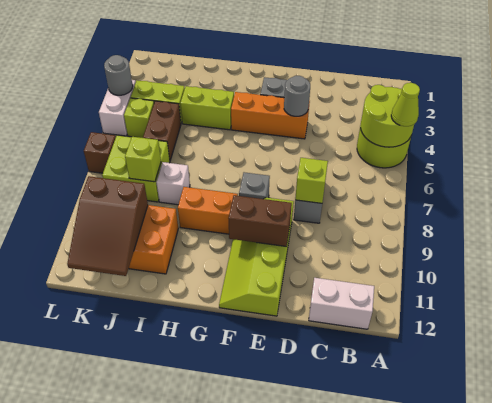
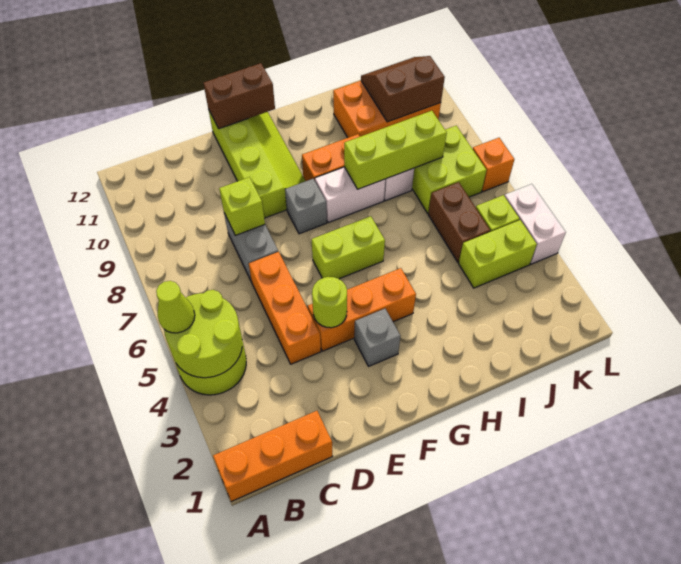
none -> orange brick A1:C1 level 1
white brick B12:C12 level 1 -> white brick G8:H8 level 1
none -> orange brick D4:D6 level 1
grey round brick E4 level 2 -> lime round brick E4 level 2
brown brick E10:F10 level 2 -> brown brick E12:F12 level 2
lime brick H4:I4 level 1 -> lime brick F6:G6 level 1
lime brick J8 level 2 -> lime brick H8:J8 level 2
brown slope J10:K12 level 2 top 10 -> brown slope J10:K11 level 2 top 10
grey round brick L4 level 2 -> none
brown brick L7 level 1 -> orange brick L7 level 1

